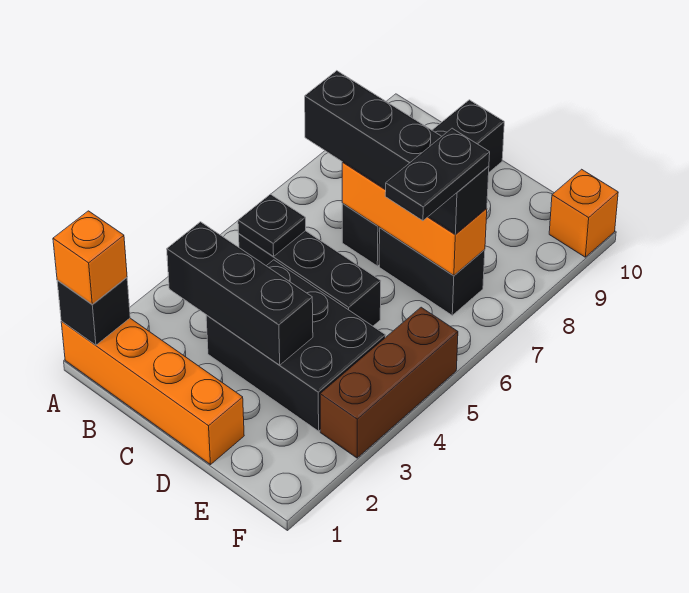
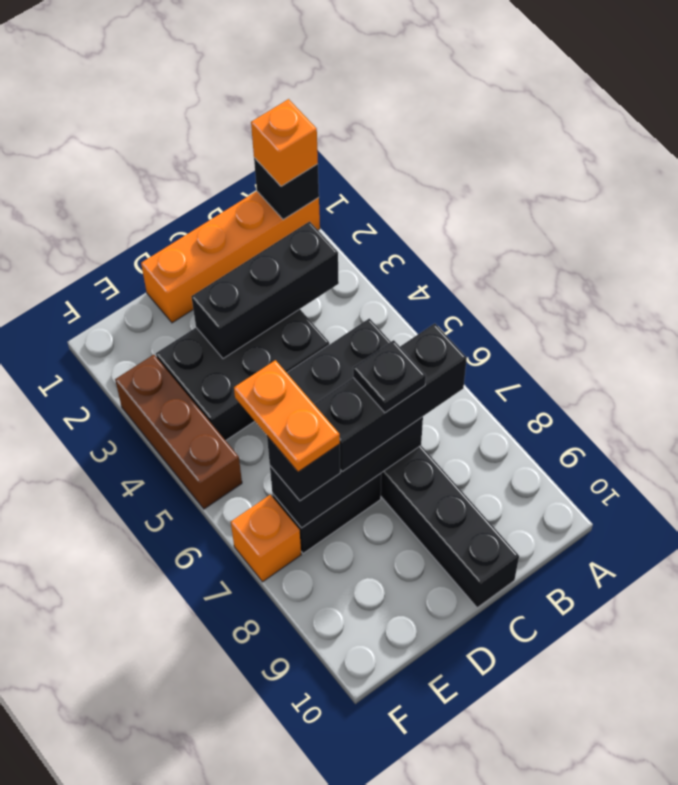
black plate B5 level 2 -> black plate C7 level 4
orange brick C7:E7 level 2 -> black brick C7:E7 level 2
black plate E6:E7 level 4 -> orange plate E6:E7 level 4
orange brick F10 level 1 -> orange brick F7 level 1

